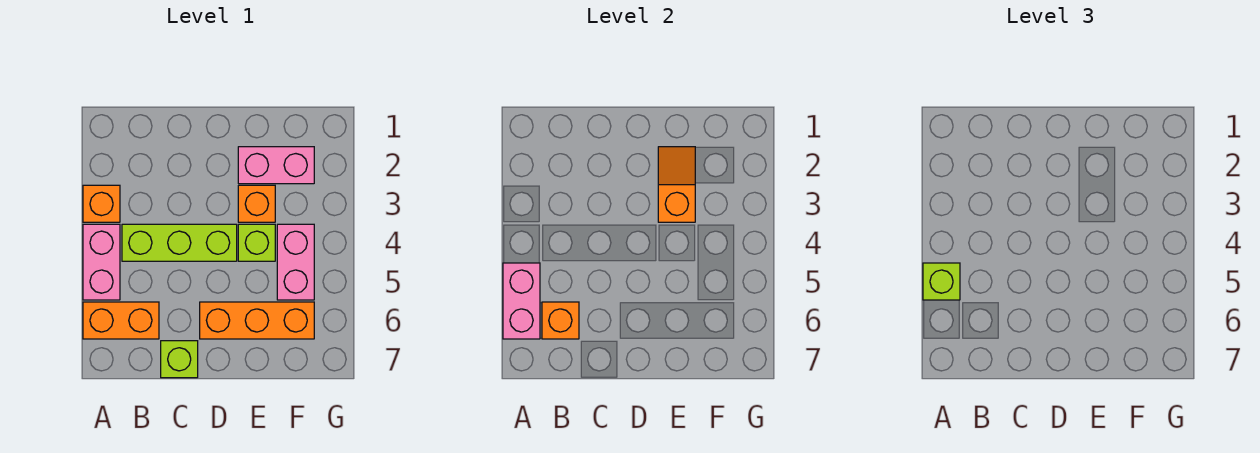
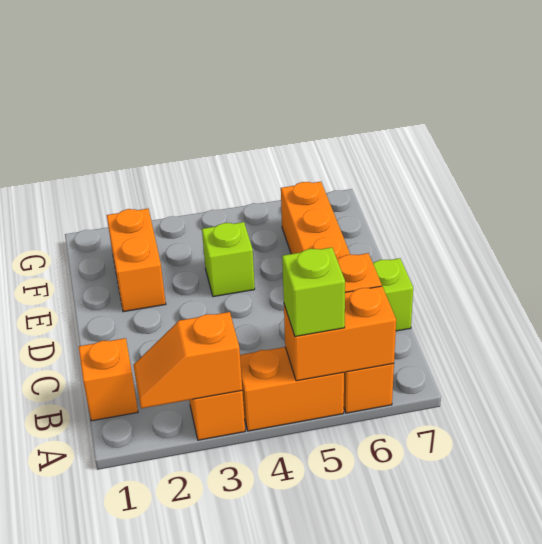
pink brick A4:A5 level 1 -> orange brick A4:A5 level 1
pink brick A5:A6 level 2 -> orange brick A5:A6 level 2
lime brick B4:D4 level 1 -> none
pink brick E2:F2 level 1 -> orange brick E2:F2 level 1
orange slope E2:E3 level 2 top 3 -> orange slope A2:A3 level 2 top 3
orange brick E3 level 1 -> orange brick B1 level 1
pink brick F4:F5 level 1 -> none

